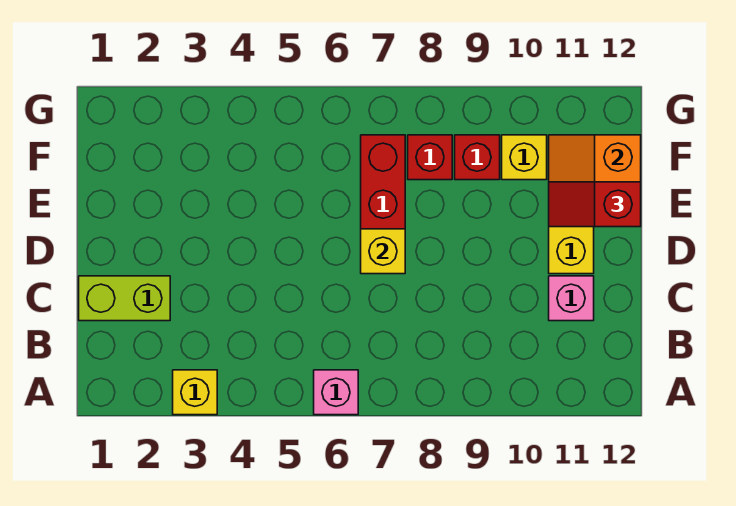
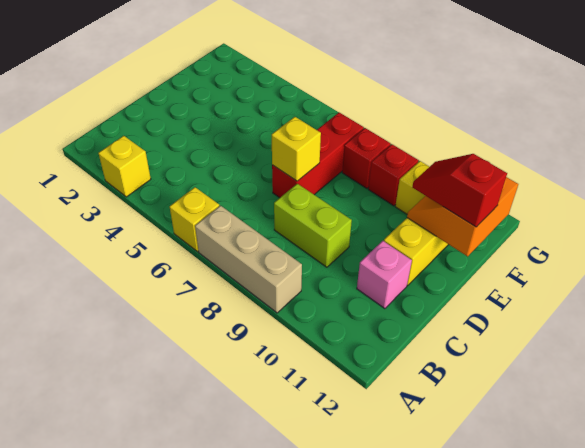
pink brick A6 level 1 -> yellow brick A6 level 1
none -> tan brick A7:A9 level 1
lime brick C1:C2 level 1 -> lime brick C8:C9 level 1

